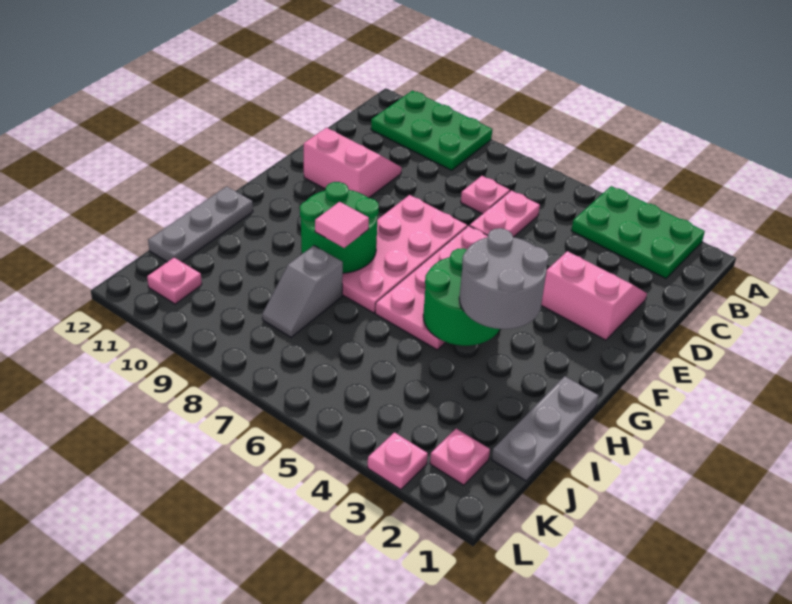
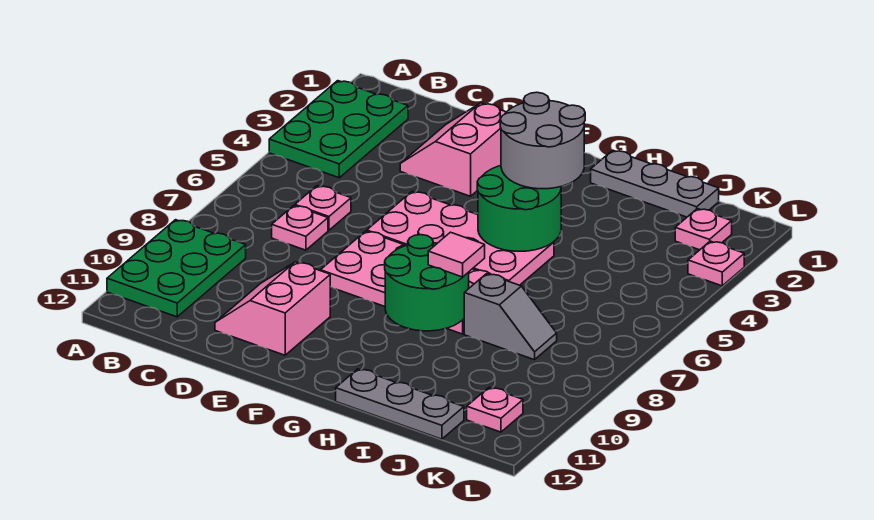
pink plate C6:D6 level 1 -> pink plate C6 level 1

